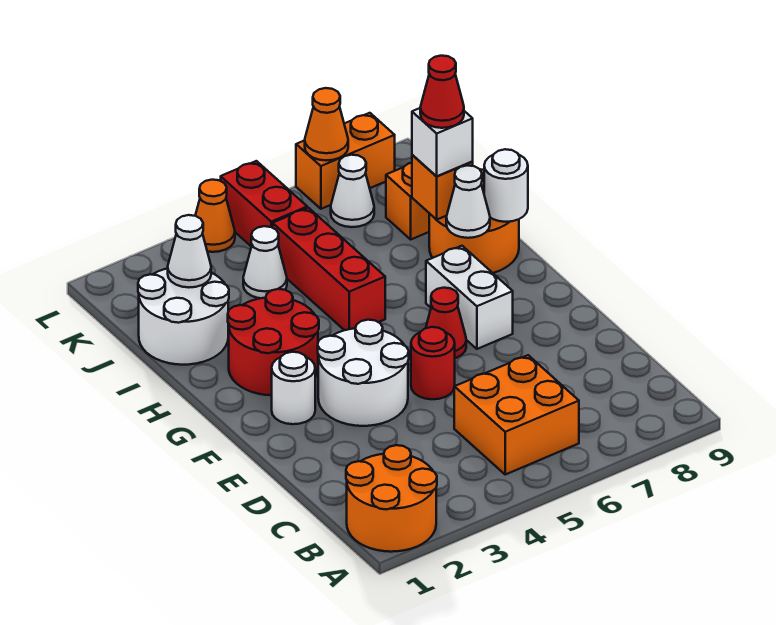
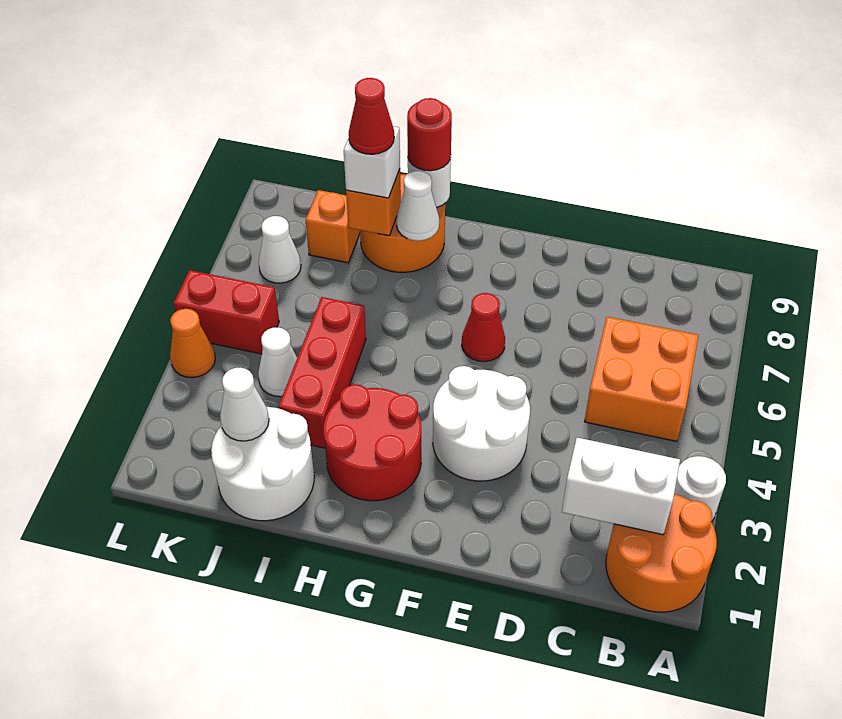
red round brick E5 level 1 -> red round brick H9 level 3
white round brick F2 level 1 -> white round brick A3 level 1
white brick F7:G7 level 1 -> white brick B2:C2 level 2
red brick H5:J5 level 1 -> red brick I3:I5 level 1
orange brick L7:L8 level 1 -> none
orange cone L7 level 2 -> none

